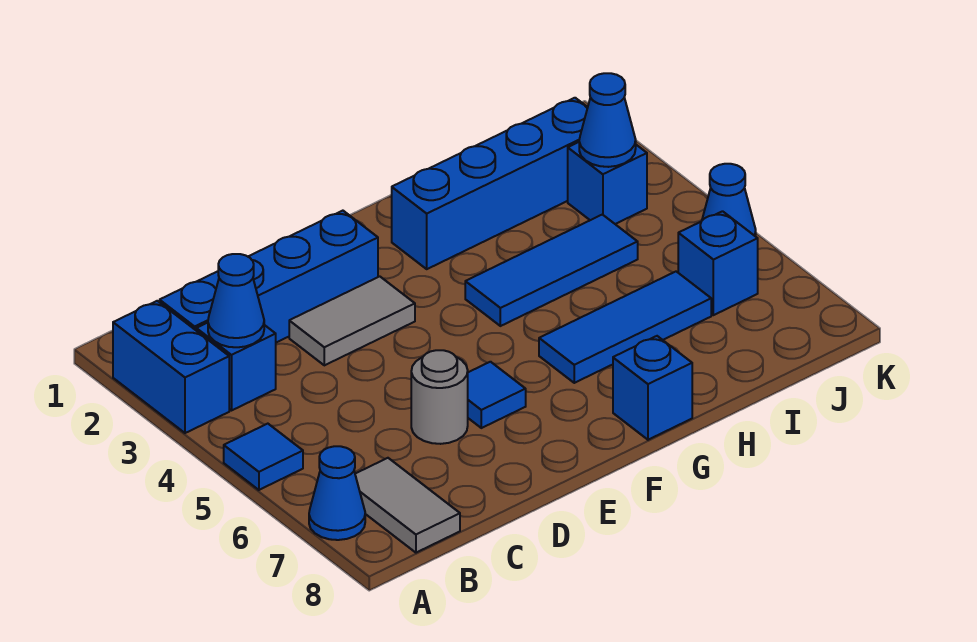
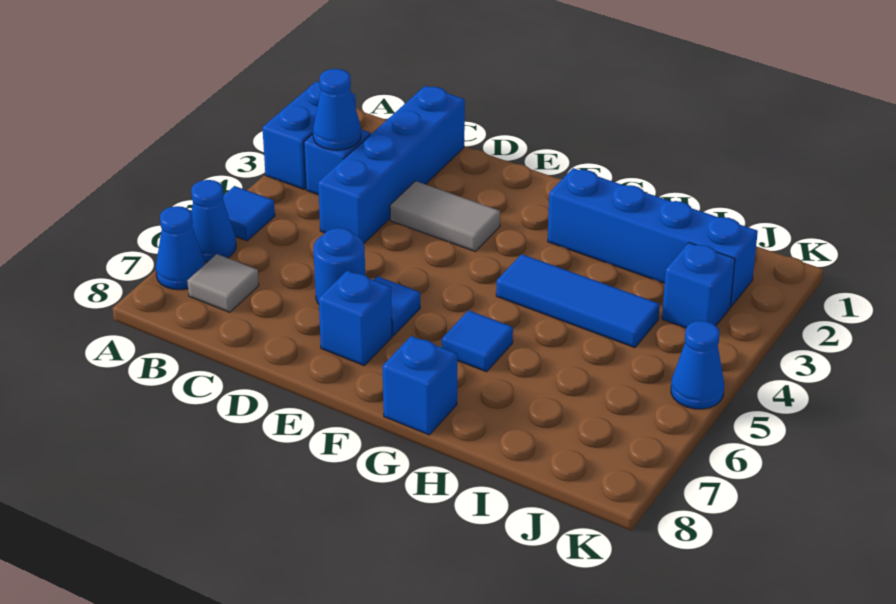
blue brick B2:E2 level 1 -> blue brick C1:C4 level 1
grey tile B7:B8 level 1 -> grey tile B7 level 1
grey round brick D6 level 1 -> blue round brick D6 level 1
blue tile G6:I6 level 1 -> blue tile G6 level 1
blue cone J3 level 2 -> blue cone A6 level 1
blue brick J6 level 1 -> blue brick E7 level 1

